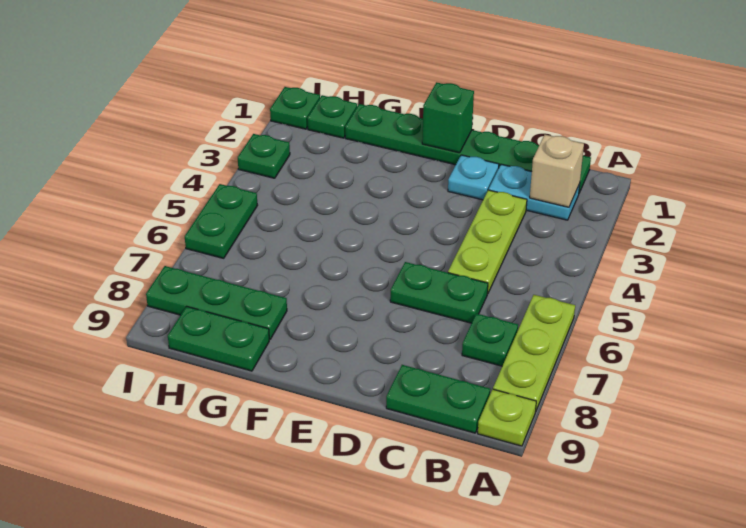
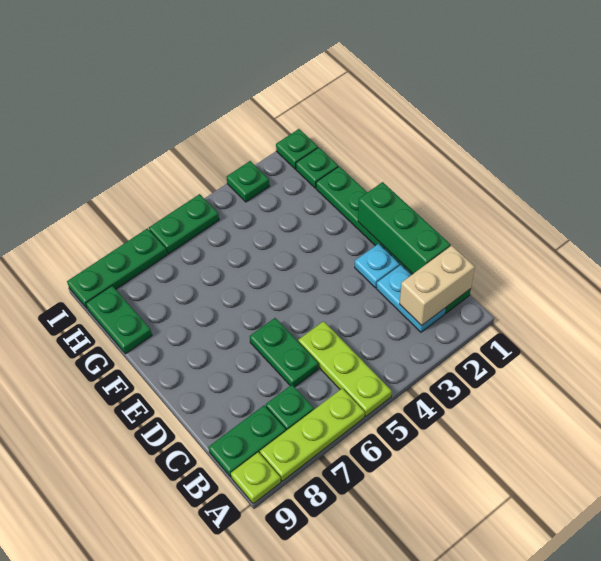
tan brick B2 level 2 -> tan brick B1:B2 level 2
green plate B9:C9 level 1 -> green plate B8:B9 level 1
lime plate C3:C5 level 1 -> lime plate A5:C5 level 1
green brick E1 level 2 -> green brick C1:E1 level 2
green plate G8:I8 level 1 -> green plate I7:I9 level 1

